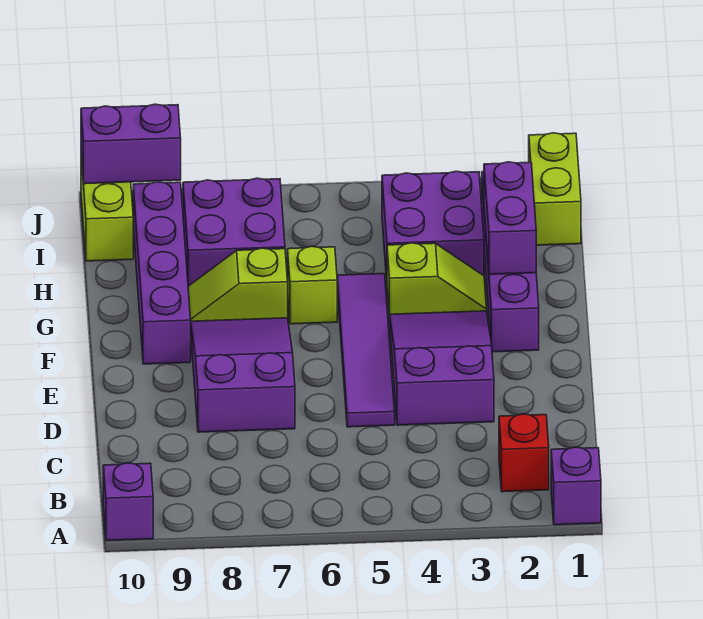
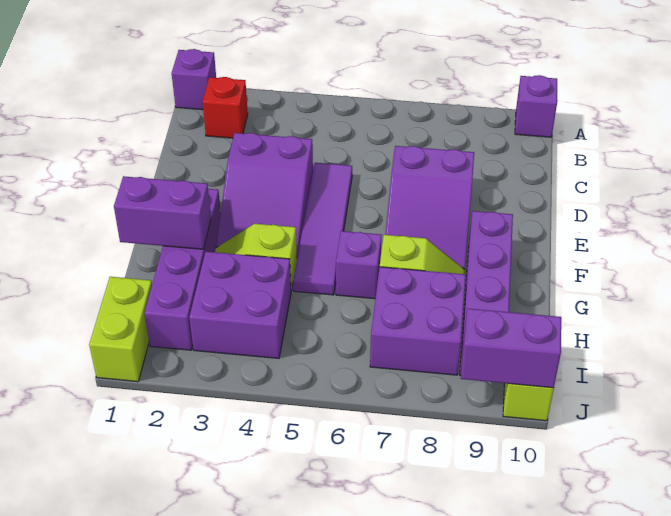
purple brick G2:H2 level 2 -> purple brick G1:G2 level 2
lime brick G6 level 1 -> purple brick G6 level 1

